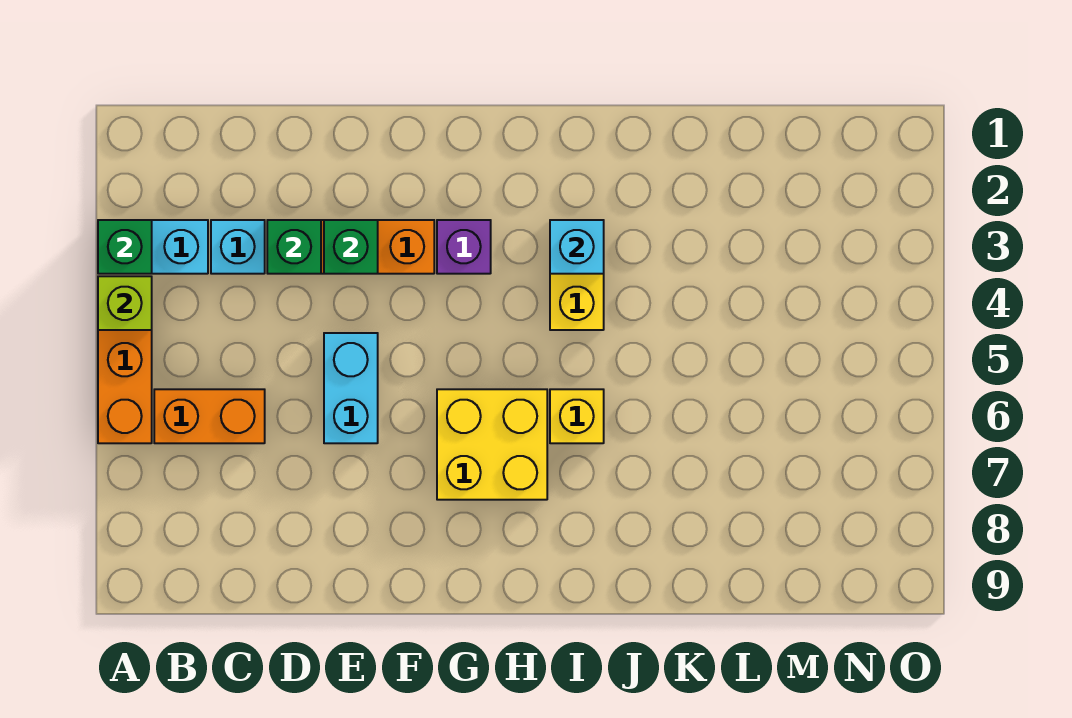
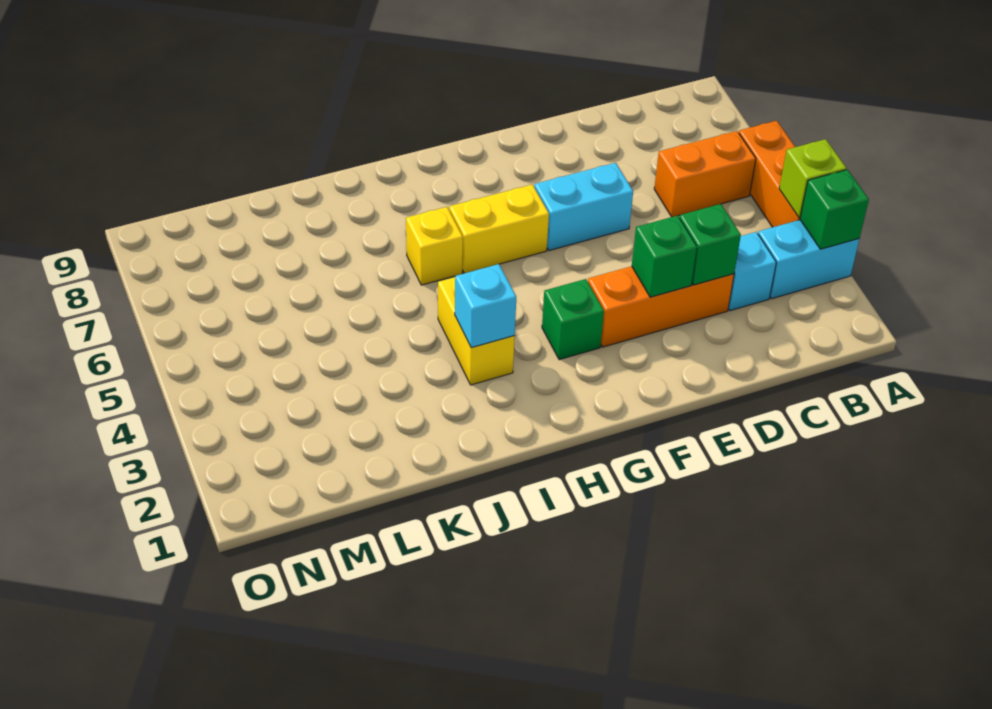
cyan brick E5:E6 level 1 -> cyan brick E6:F6 level 1
purple brick G3 level 1 -> green brick G3 level 1
yellow brick G6:H7 level 1 -> yellow brick G6:H6 level 1

